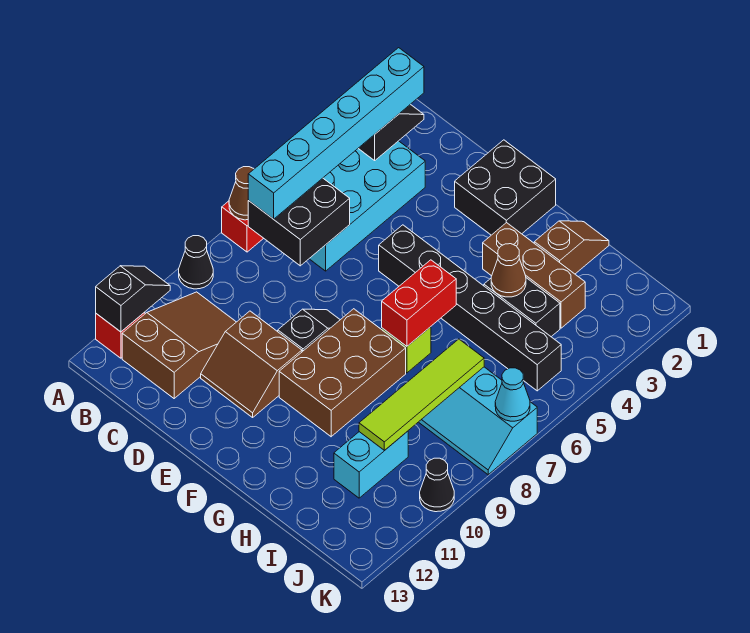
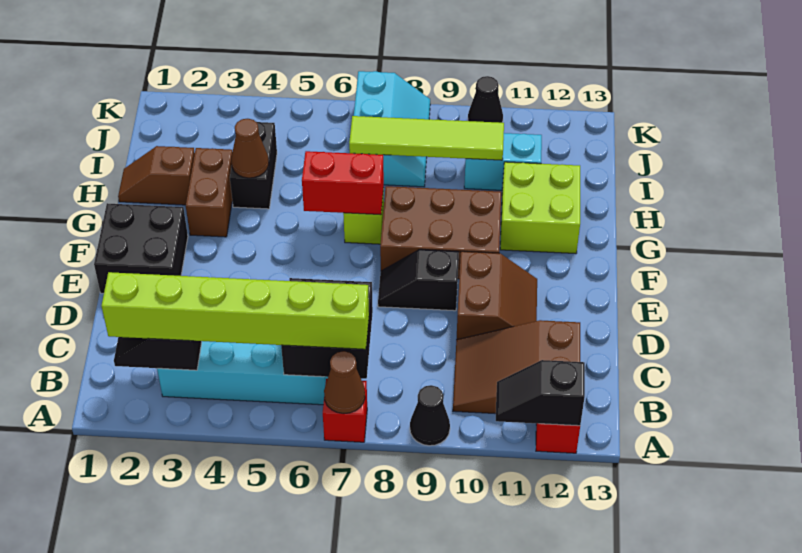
cyan brick B2:B7 level 3 -> lime brick B2:B7 level 3
black brick E5:J5 level 1 -> none
brown brick G3:I3 level 1 -> brown brick G3:H3 level 1
none -> lime brick G11:H12 level 1
cyan cone K7 level 2 -> none

